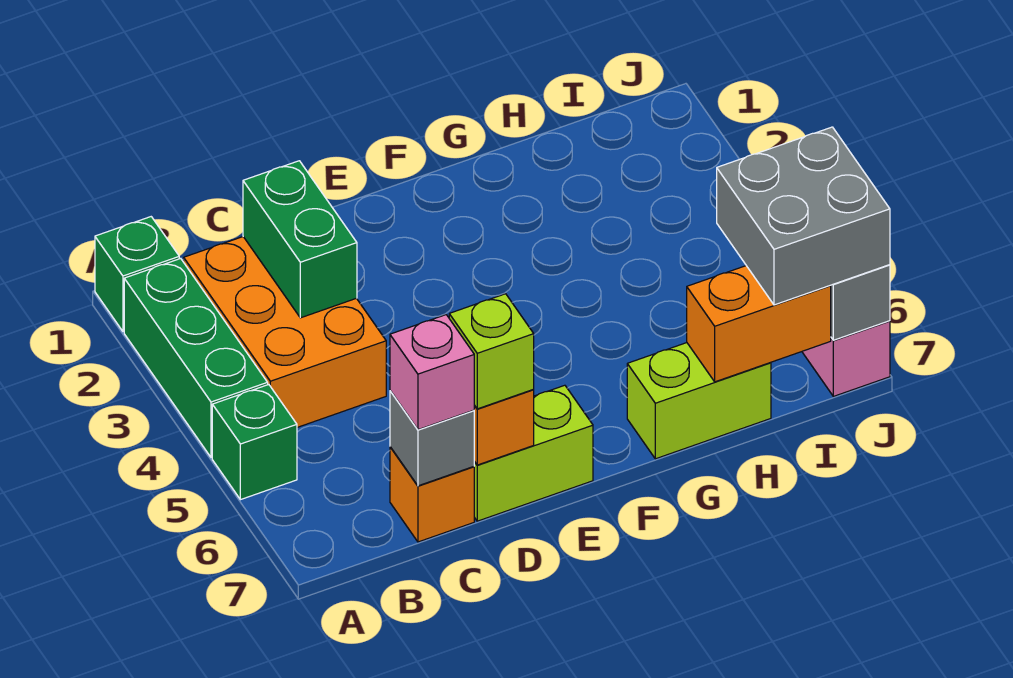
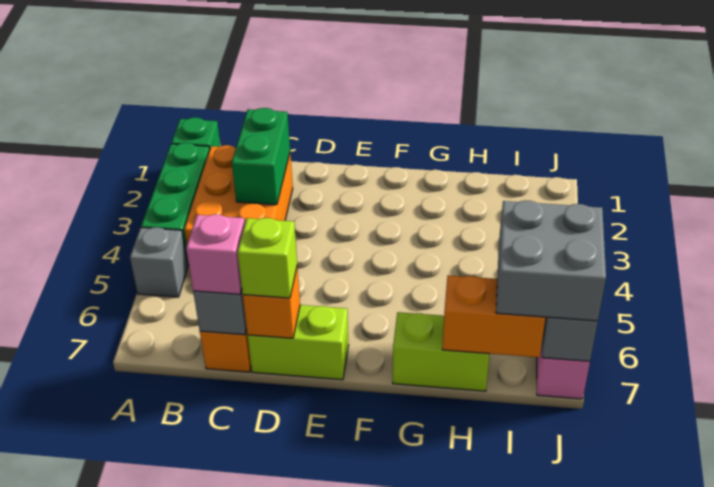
green brick A5 level 1 -> grey brick A5 level 1

